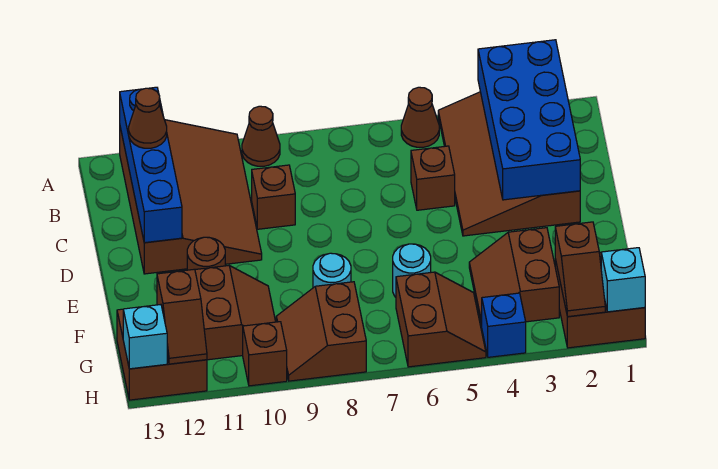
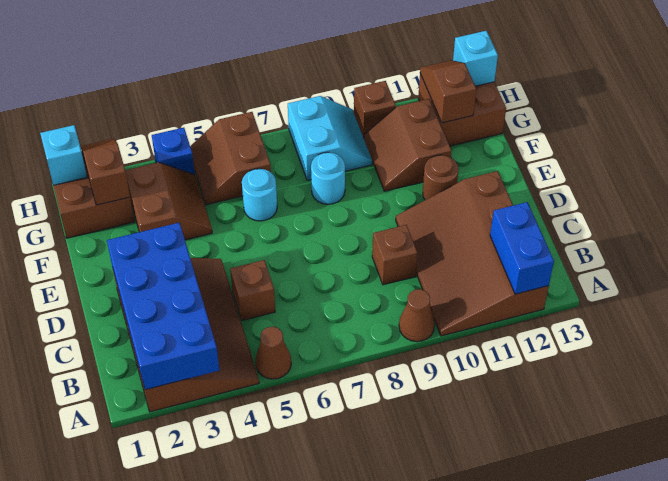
blue brick A12:D12 level 2 -> blue brick A12:B12 level 2
brown cone B12 level 3 -> none
brown slope G8:H9 level 1 top 8 -> cyan slope G8:H9 level 1 top 8

